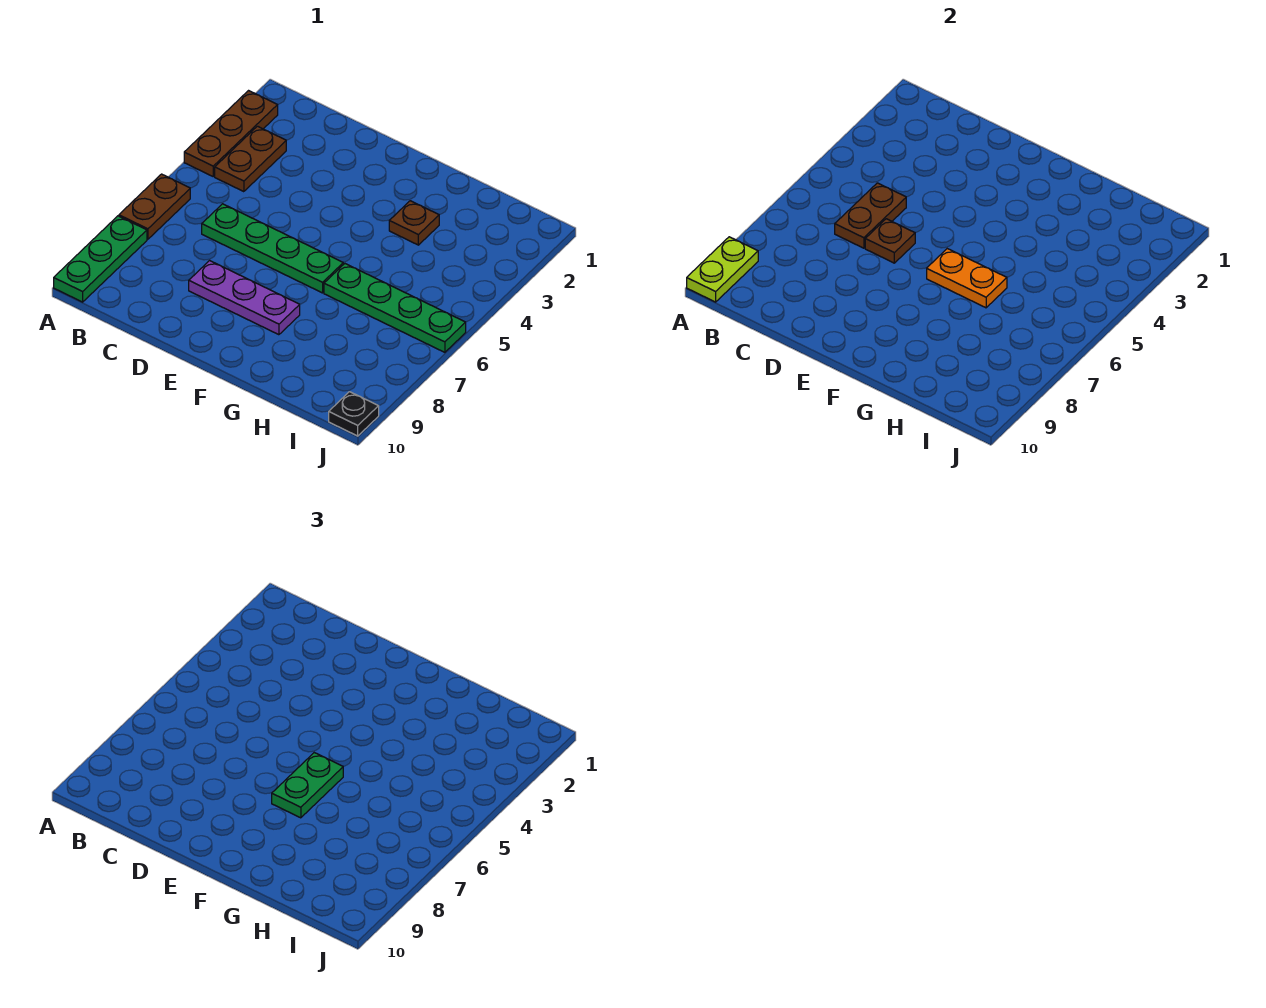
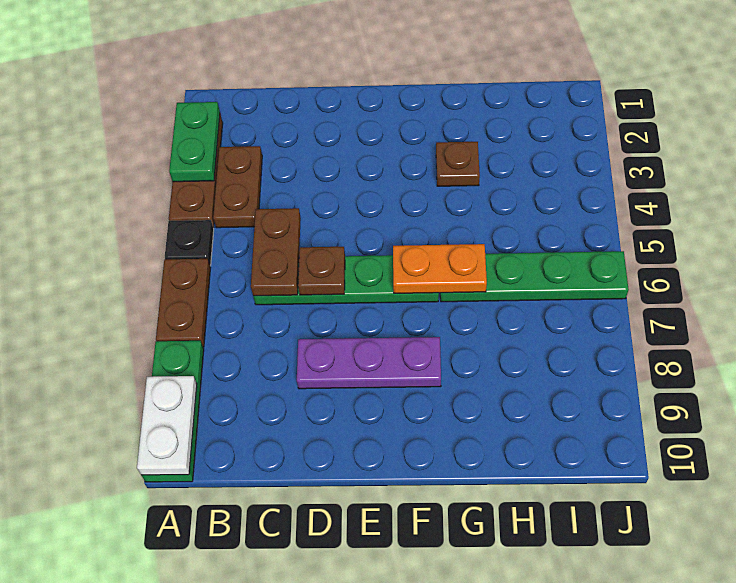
lime plate A9:A10 level 2 -> white plate A9:A10 level 2
green plate F6:F7 level 3 -> green plate A2:A3 level 2
black plate J10 level 1 -> black plate A5 level 1

